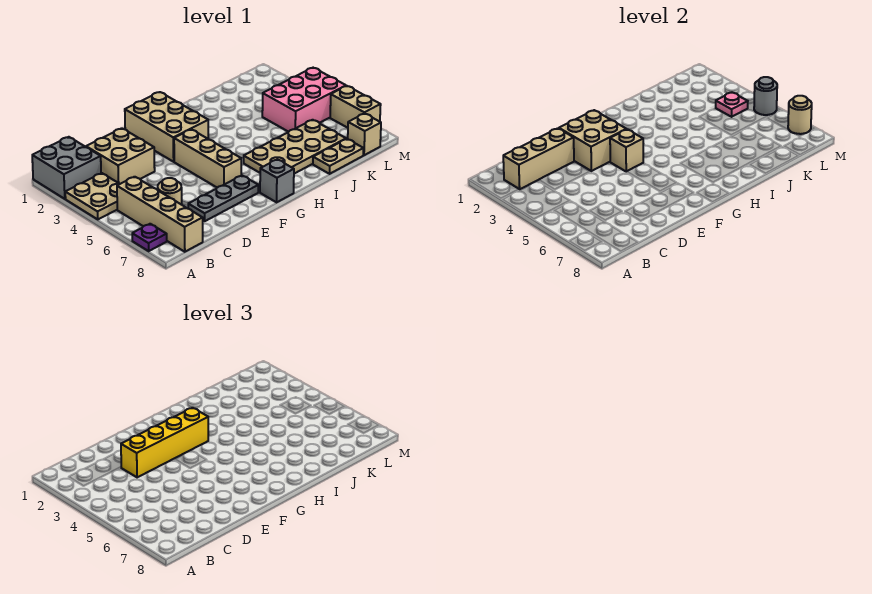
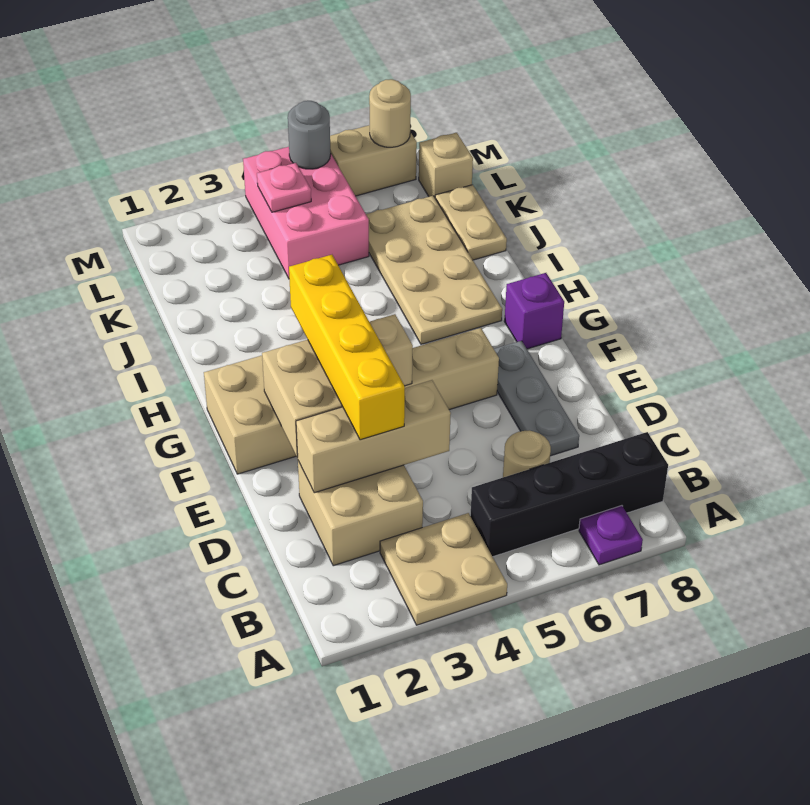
grey brick A1:B2 level 1 -> none
tan brick B2:D2 level 2 -> tan brick D2:D4 level 2
tan brick B5:B8 level 1 -> black brick B5:B8 level 1
grey brick G8 level 1 -> purple brick G8 level 1

